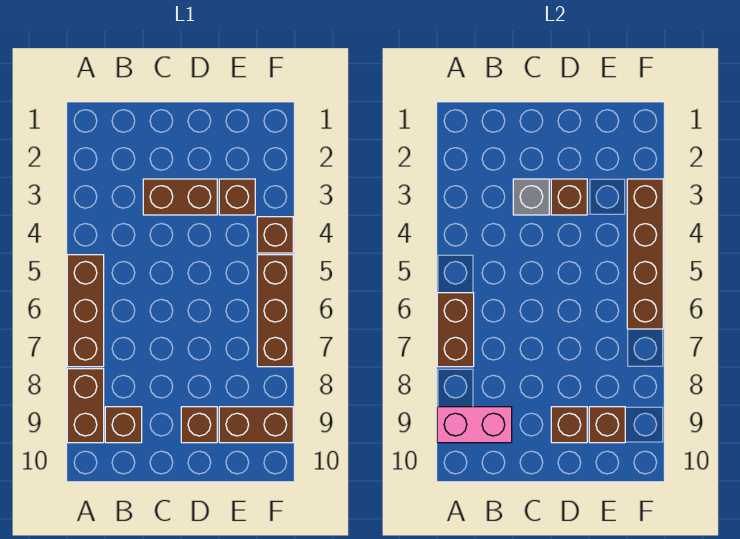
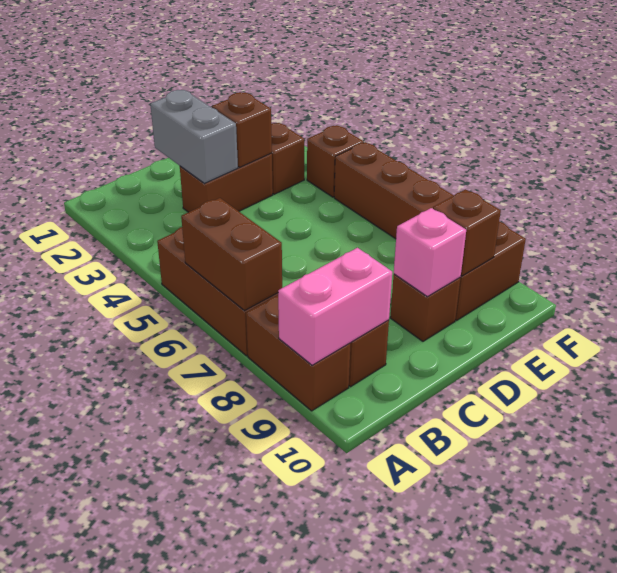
grey brick C3 level 2 -> grey brick C2:C3 level 2
brown brick D9 level 2 -> pink brick D9 level 2
brown brick F3:F6 level 2 -> none

